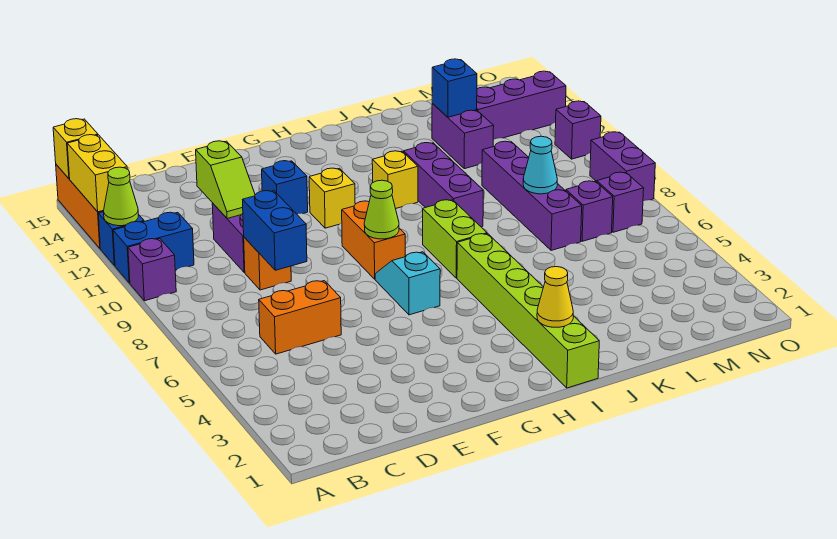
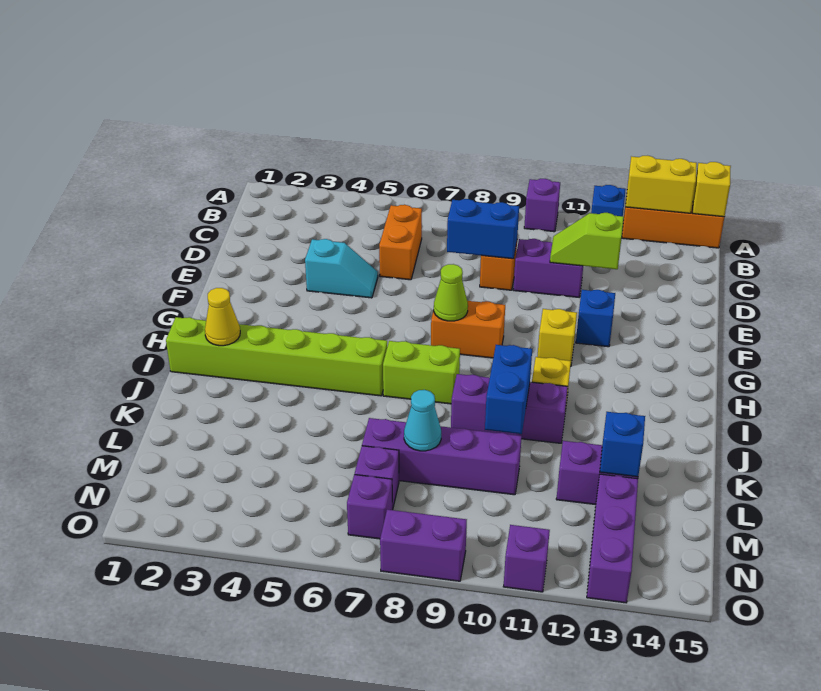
blue brick A11:B11 level 1 -> blue brick J10:K10 level 2
lime cone A12 level 2 -> none
cyan slope G6:G7 level 1 top 6 -> cyan slope E4:E5 level 1 top 4

